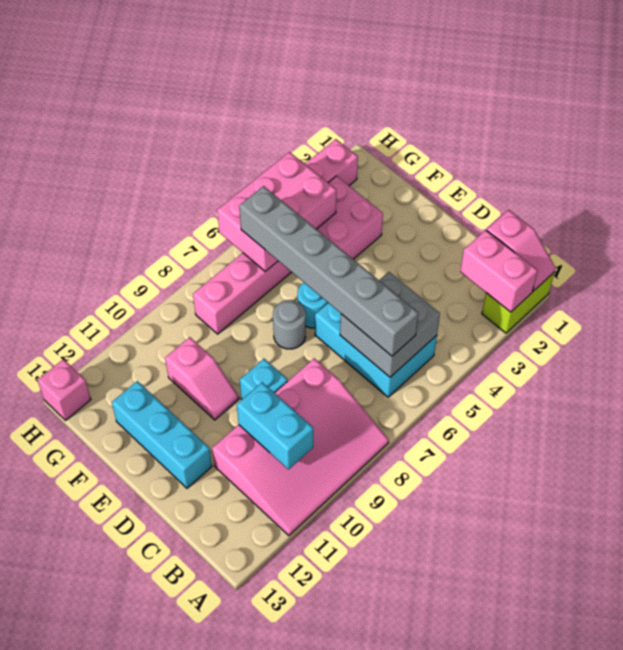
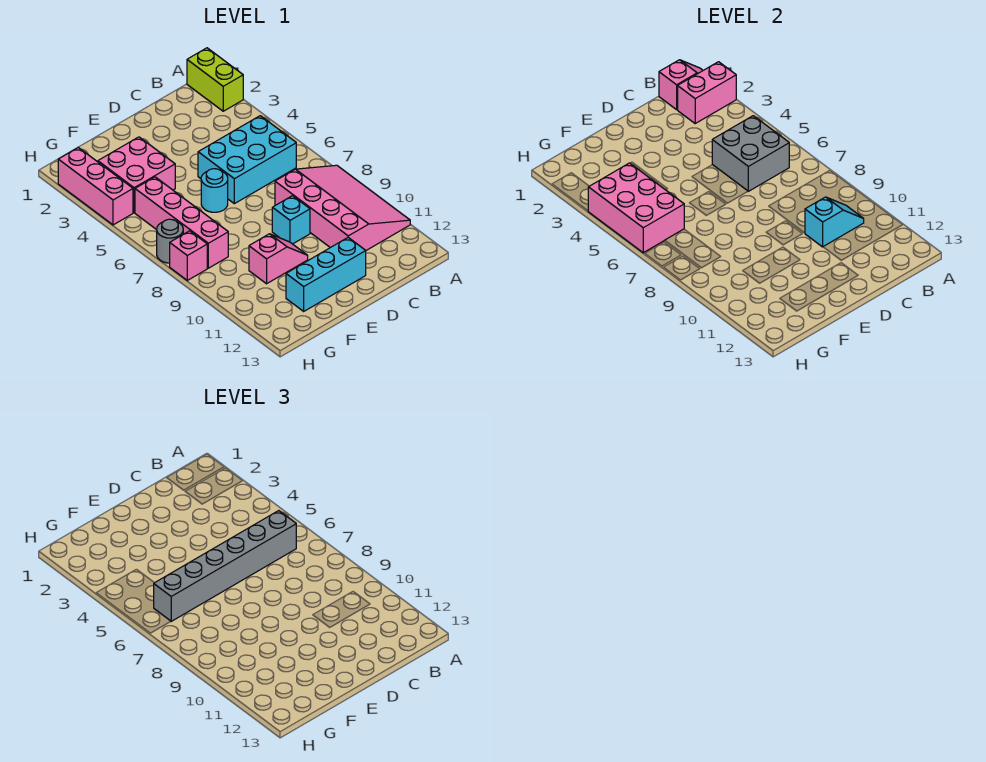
cyan brick B10:C10 level 2 -> cyan slope B10:C10 level 2 top C
grey round brick E7 level 1 -> grey round brick H7 level 1
pink brick H13 level 1 -> pink brick H8 level 1

